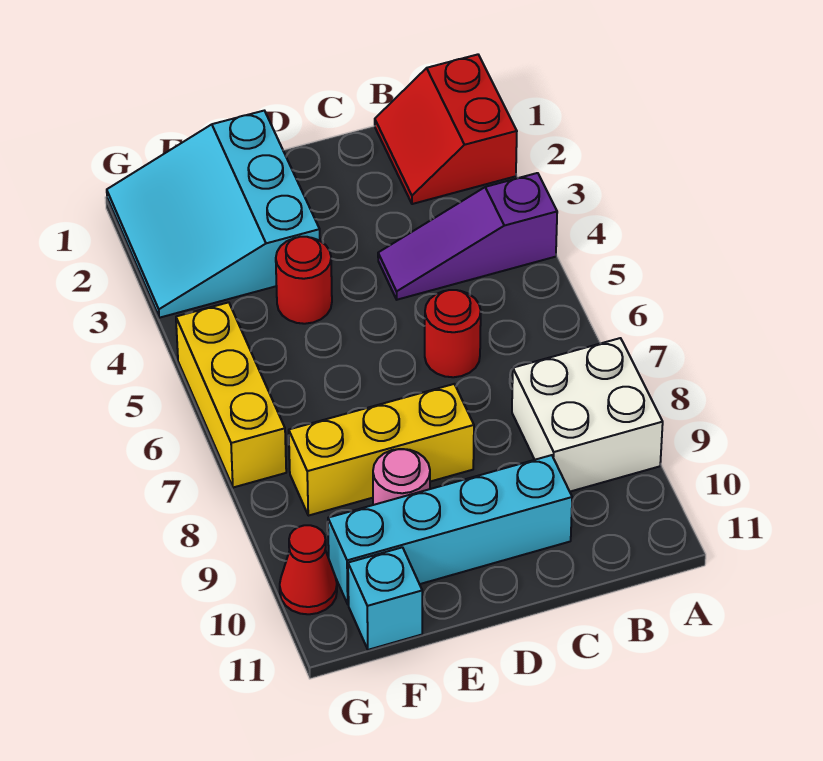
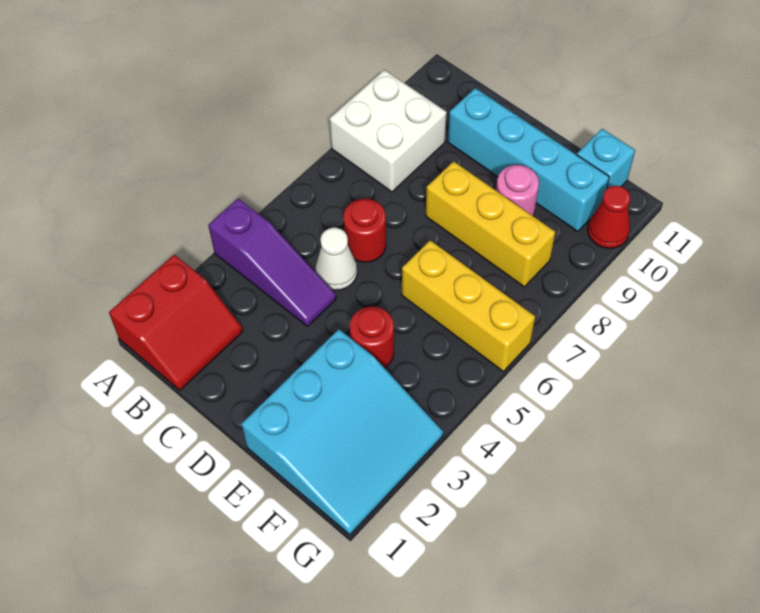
none -> white cone C5 level 1
yellow brick G5:G7 level 1 -> yellow brick E6:G6 level 1

